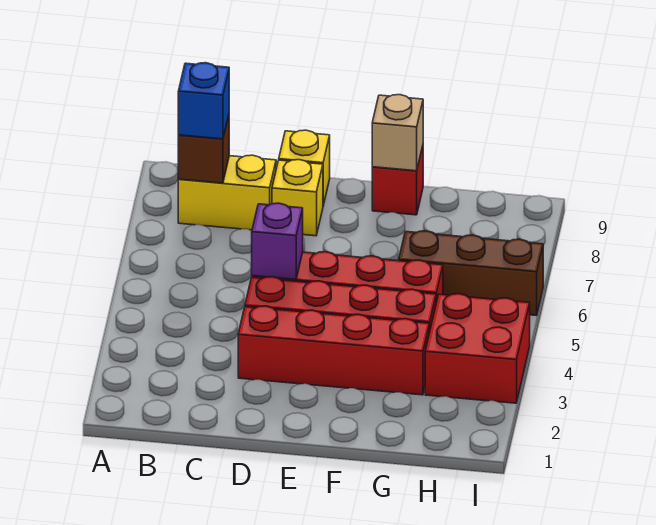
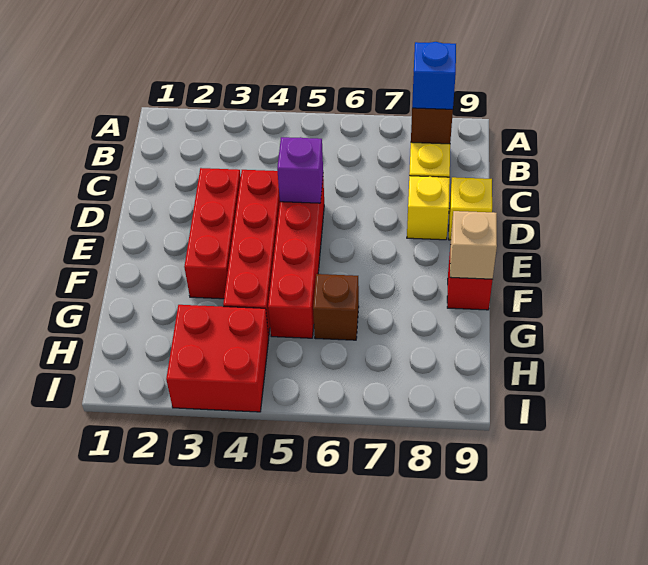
red brick D3:G3 level 1 -> red brick D3:F3 level 1
brown brick G6:I6 level 1 -> brown brick G6 level 1

